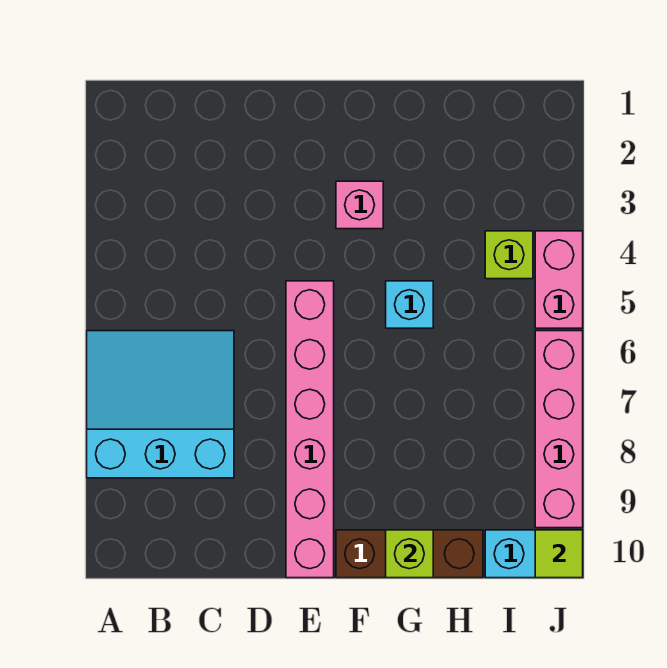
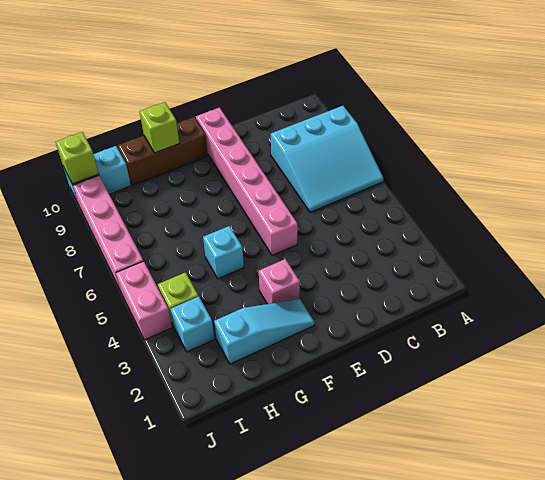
none -> cyan slope F2:H2 level 1 top H
none -> cyan brick I3 level 1
lime tile J10 level 2 -> lime brick J10 level 2

